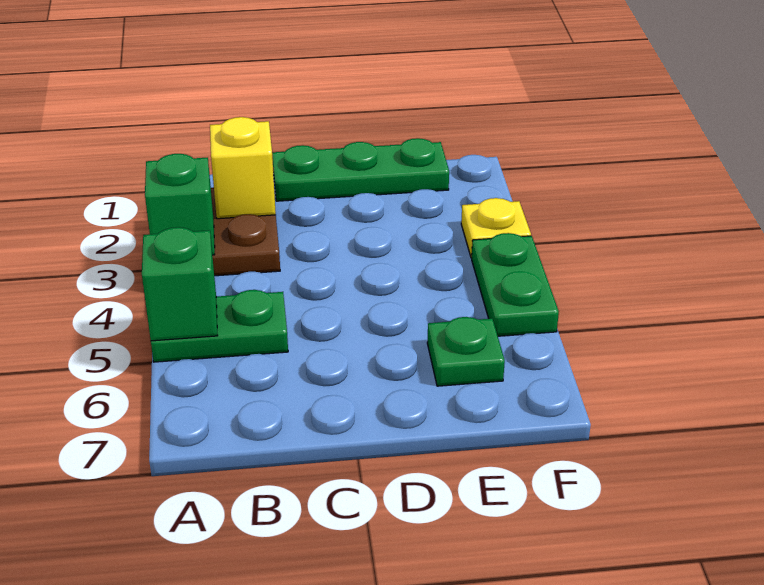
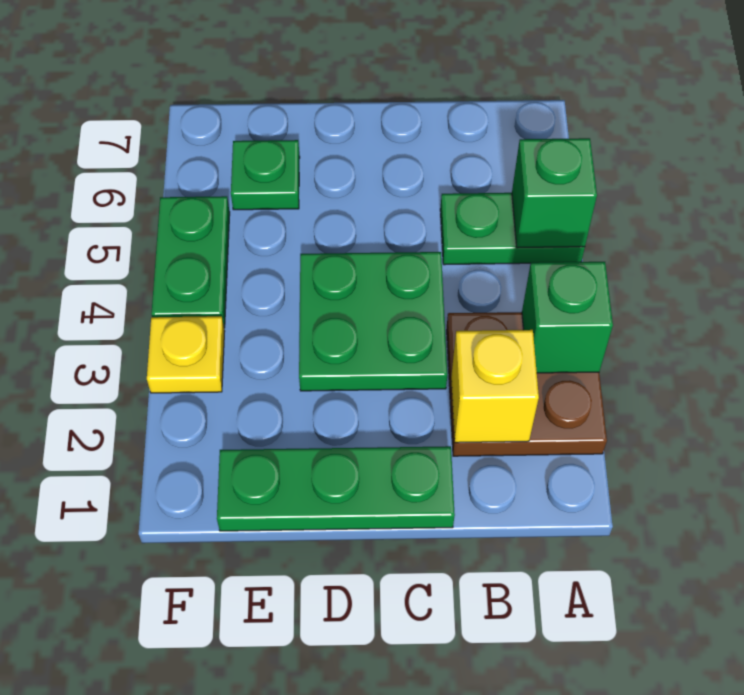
none -> green plate C3:D4 level 1

